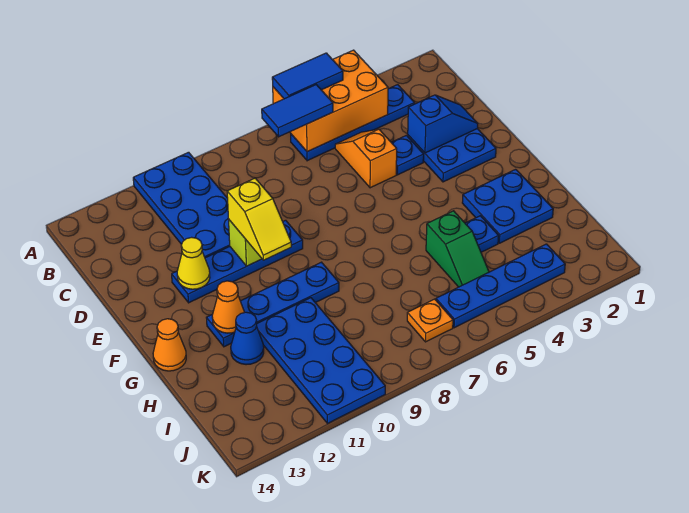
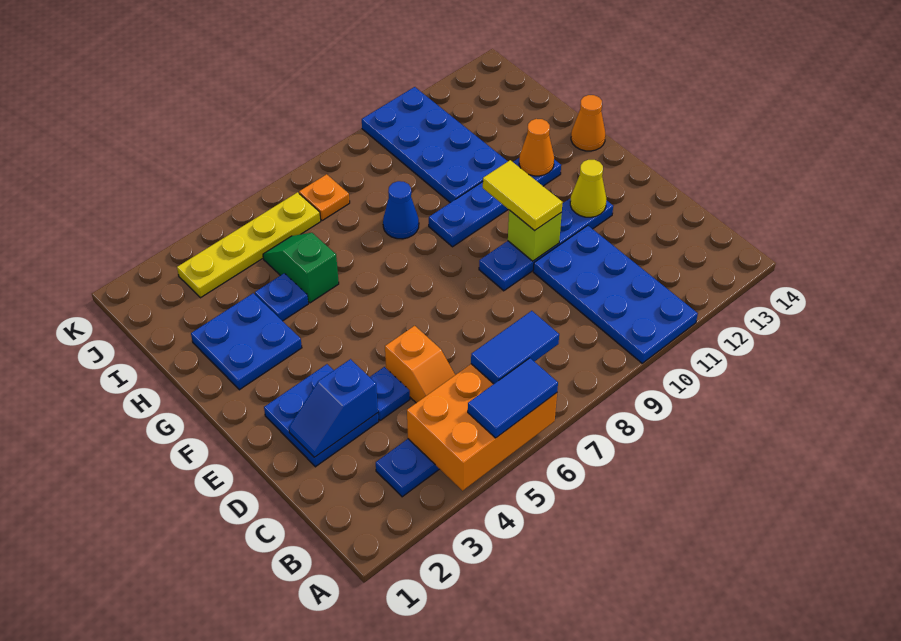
yellow slope E10:F10 level 3 top E -> yellow tile E10:F10 level 3
blue cone H12 level 1 -> blue cone H8 level 1
blue plate J3:J6 level 1 -> yellow plate J3:J6 level 1

